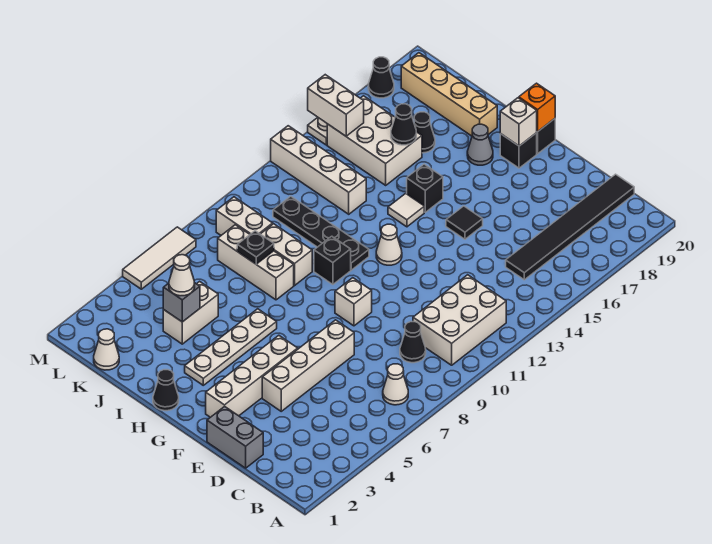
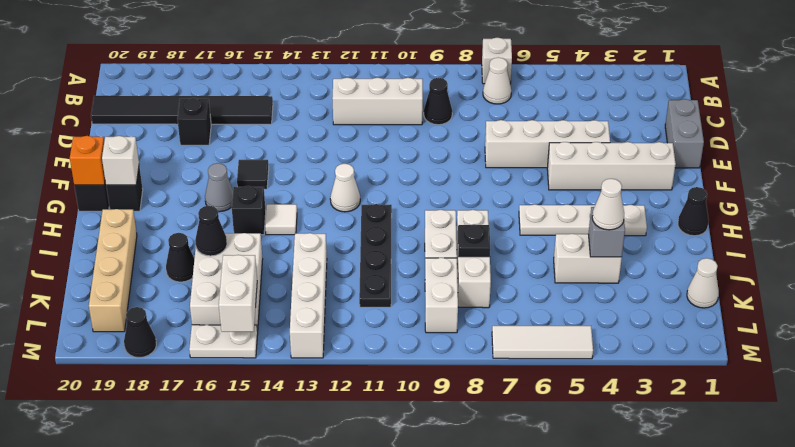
white brick B10:C12 level 1 -> white brick C10:C12 level 1
white brick F9 level 1 -> white brick A7 level 1
black brick H10 level 1 -> black brick D17 level 1
grey cone H18 level 1 -> grey cone G16 level 1

